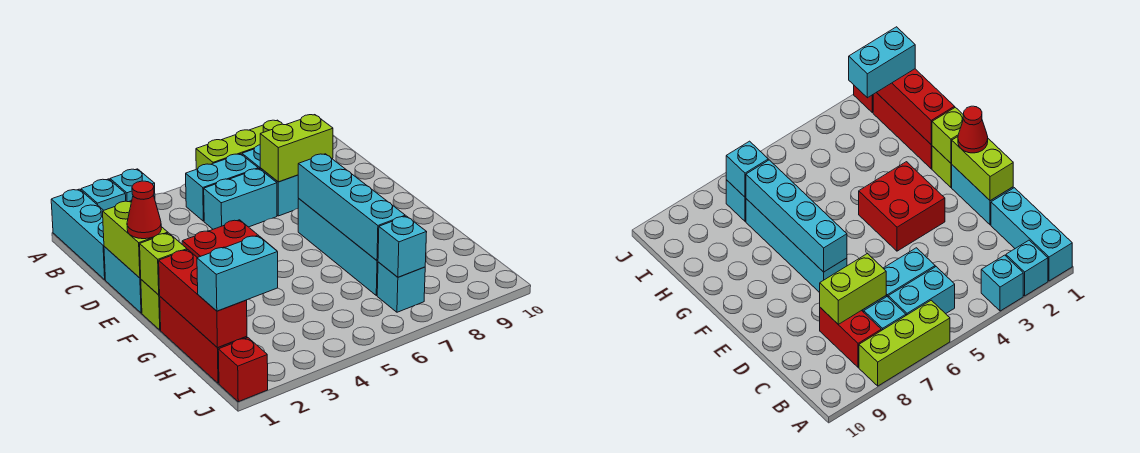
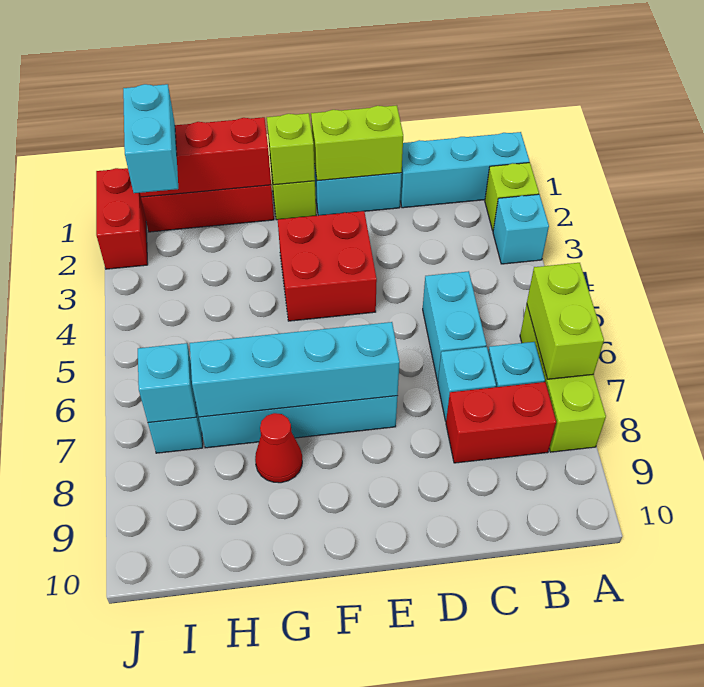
cyan brick A2 level 1 -> lime brick A2 level 1
cyan brick B5:B6 level 1 -> none
lime brick C7:C8 level 2 -> lime brick A6:A7 level 2
red cone E1 level 3 -> red cone G8 level 1
red brick J1 level 1 -> red brick J1:J2 level 1

